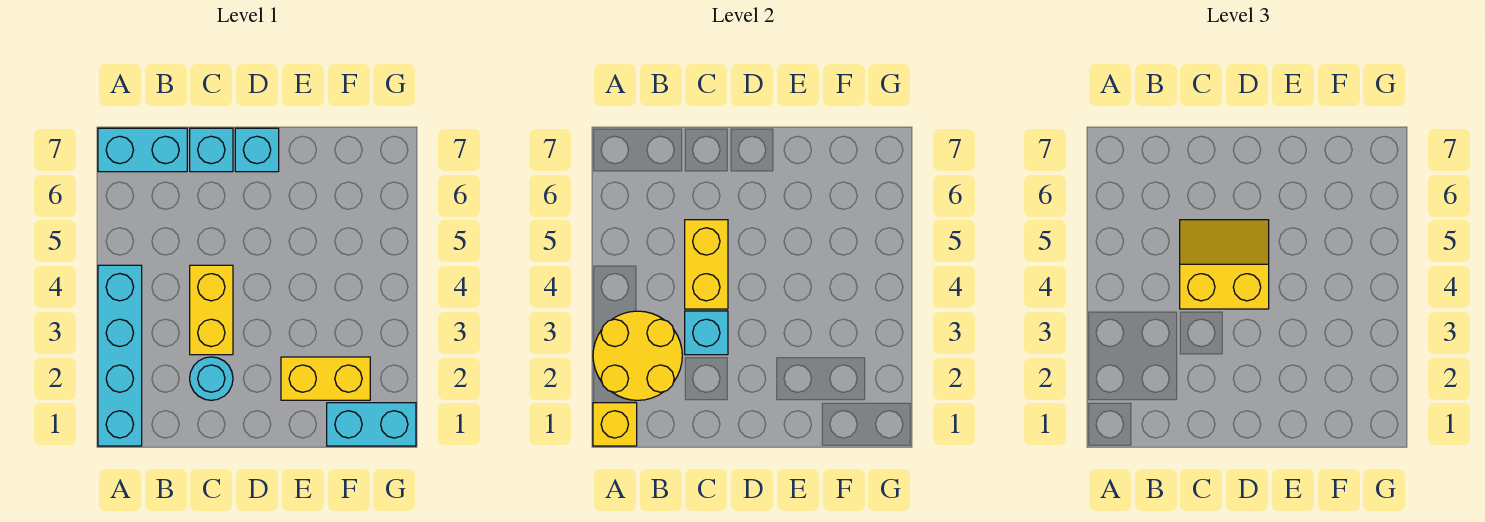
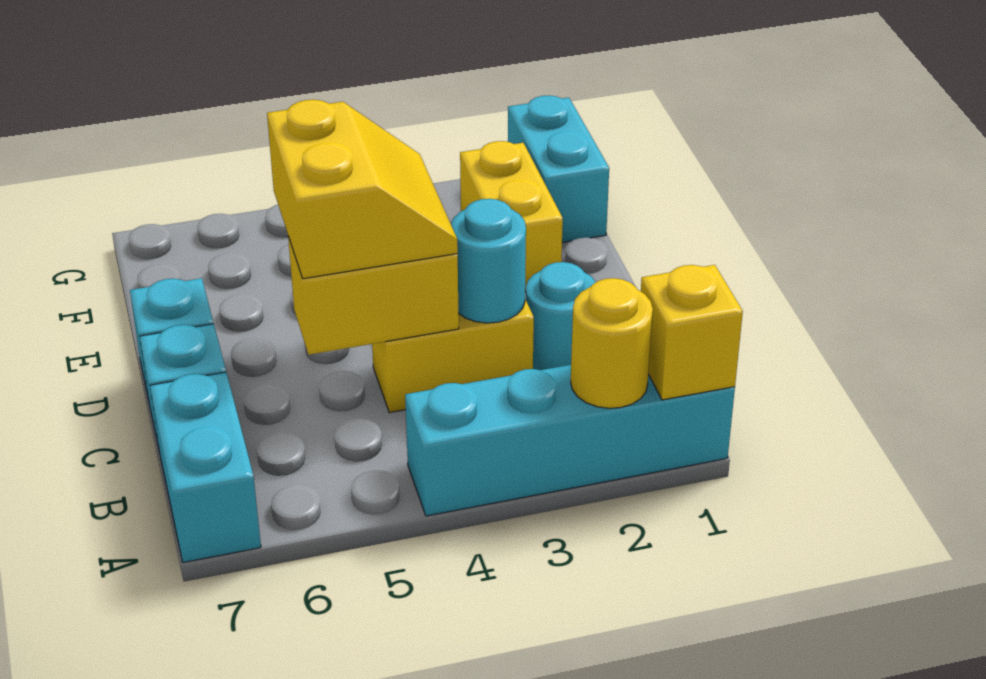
yellow round brick A2:B3 level 2 -> yellow round brick A2 level 2
cyan brick C3 level 2 -> cyan round brick C3 level 2
yellow slope C4:D5 level 3 top 4 -> yellow slope C4:D5 level 3 top 5

